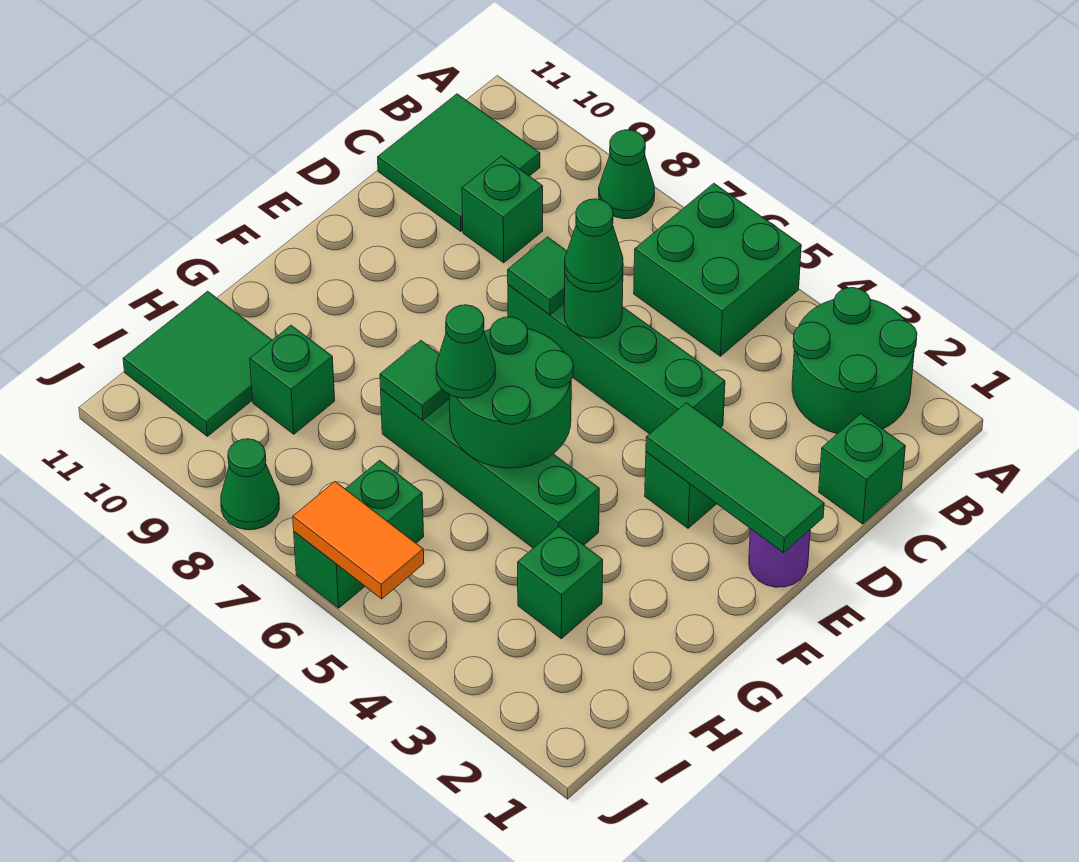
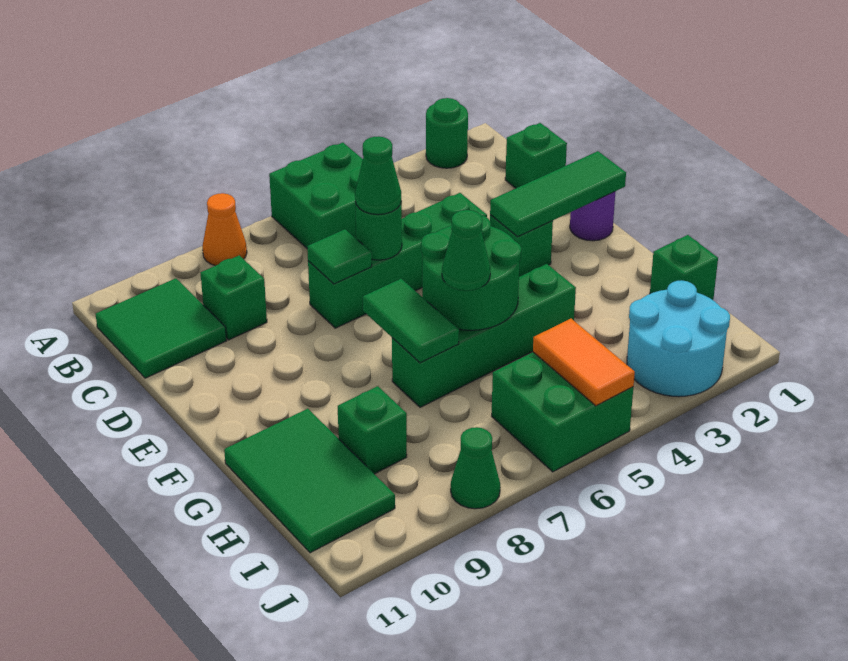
green round brick A2:B3 level 1 -> green round brick A2 level 1
green cone A8 level 1 -> orange cone A8 level 1
green tile G7 level 2 -> green tile F7:G7 level 2
green brick H3 level 1 -> green brick H1 level 1
green tile H10:I11 level 1 -> green tile G10:I11 level 1
none -> cyan round brick I2:J3 level 1
green brick I6:J6 level 1 -> green brick I5:J6 level 1
orange tile J5:J6 level 2 -> orange tile I5:J5 level 2

